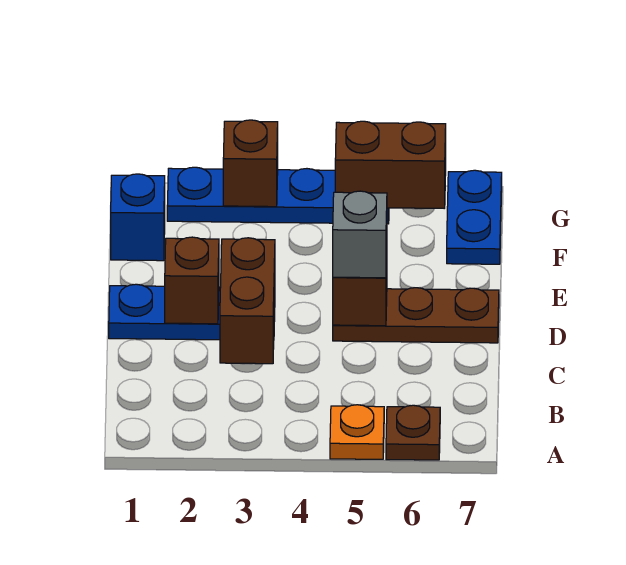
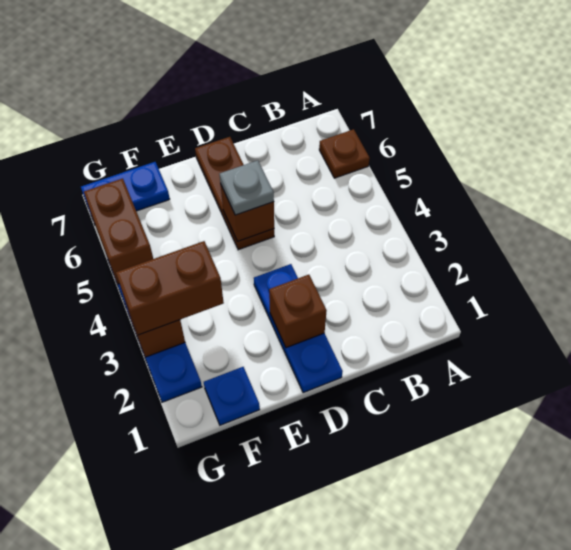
orange plate A5 level 1 -> none
brown brick C3:D3 level 2 -> brown brick F3:G3 level 3
grey brick D5 level 3 -> grey plate D5 level 3
blue brick F1 level 1 -> blue plate F1 level 1

